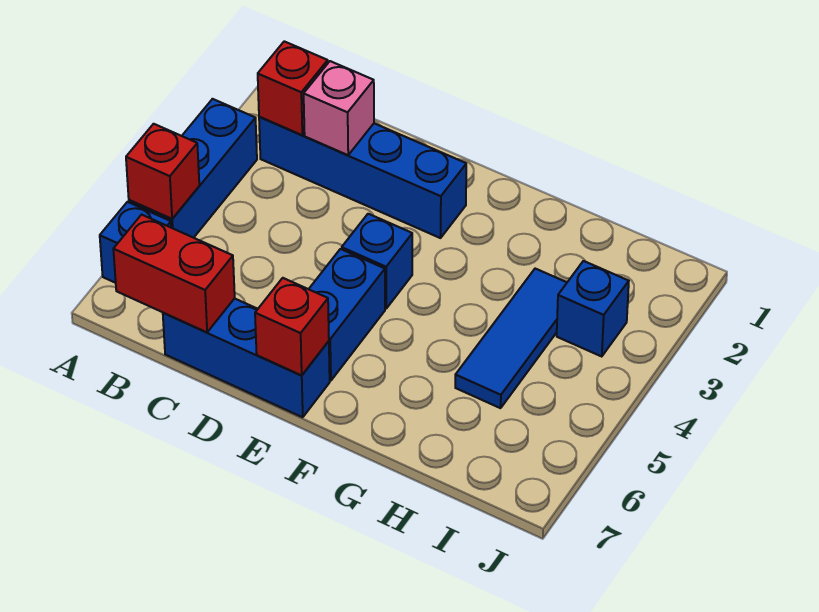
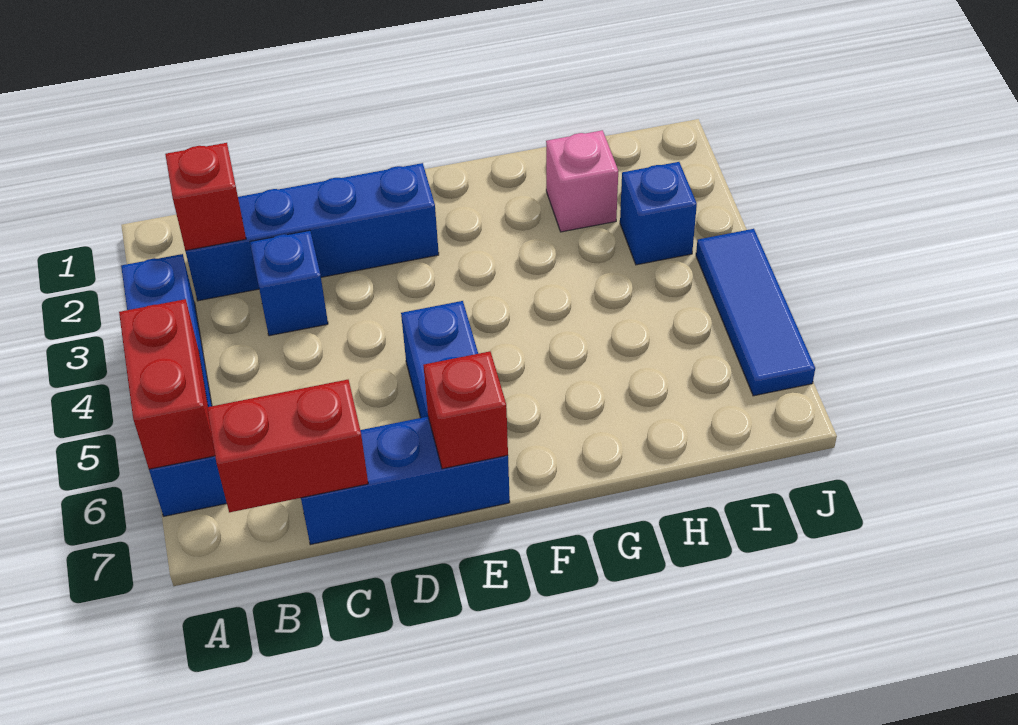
red brick A5 level 2 -> red brick A5:A6 level 2
pink brick C2 level 2 -> pink brick H2 level 1
blue brick E4 level 1 -> blue brick C3 level 1
blue tile H3:H5 level 1 -> blue tile J4:J6 level 1

